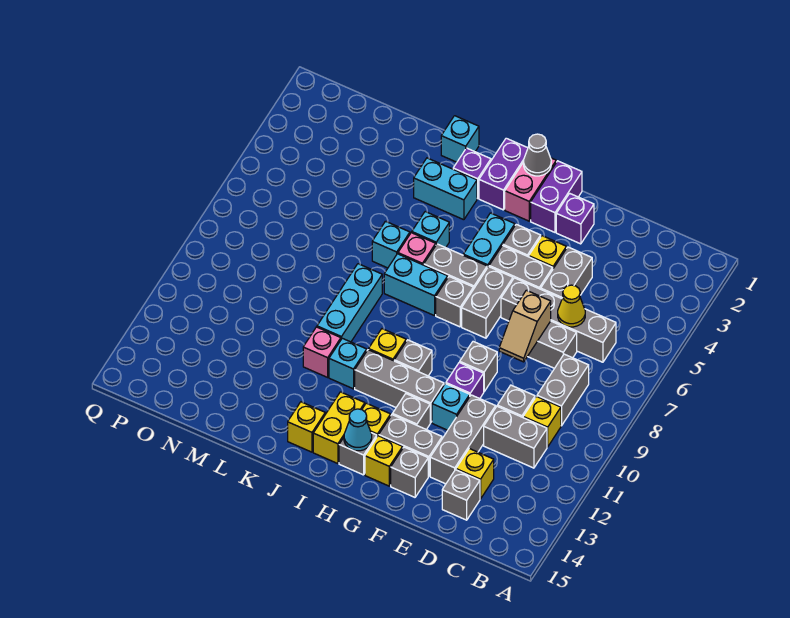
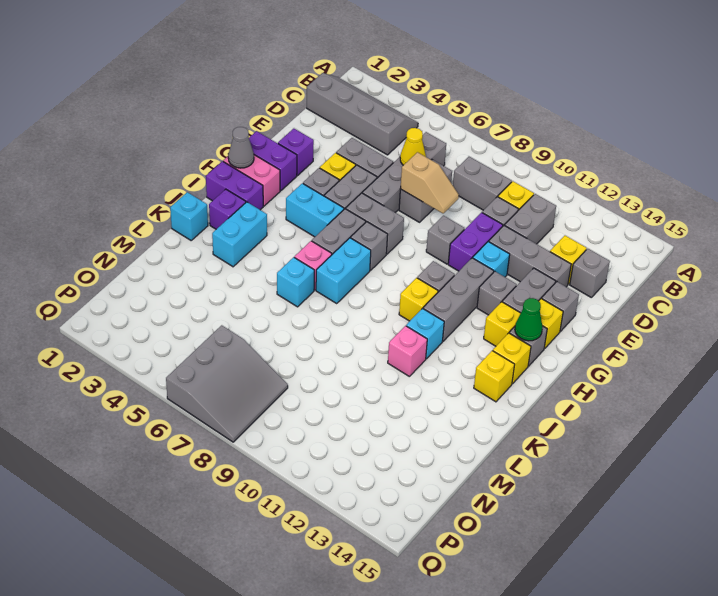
none -> grey slope B1:C4 level 1 top C
purple brick F10 level 1 -> purple brick E10:F10 level 1
cyan cone H14 level 2 -> green cone H14 level 2
yellow brick I13:I14 level 1 -> yellow brick I14 level 1
cyan brick J5 level 1 -> none
cyan brick K8:K10 level 1 -> none
none -> grey slope O6:Q8 level 1 top 6

